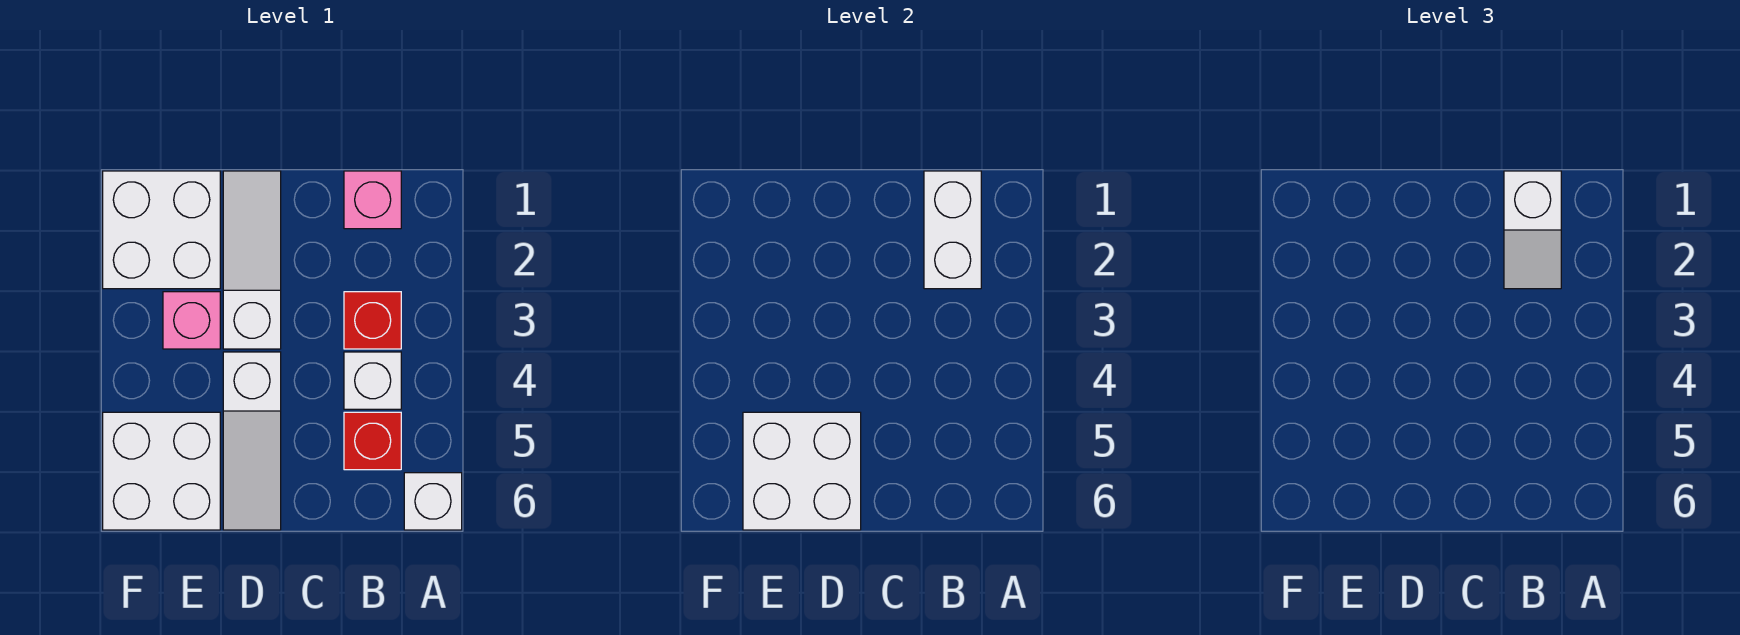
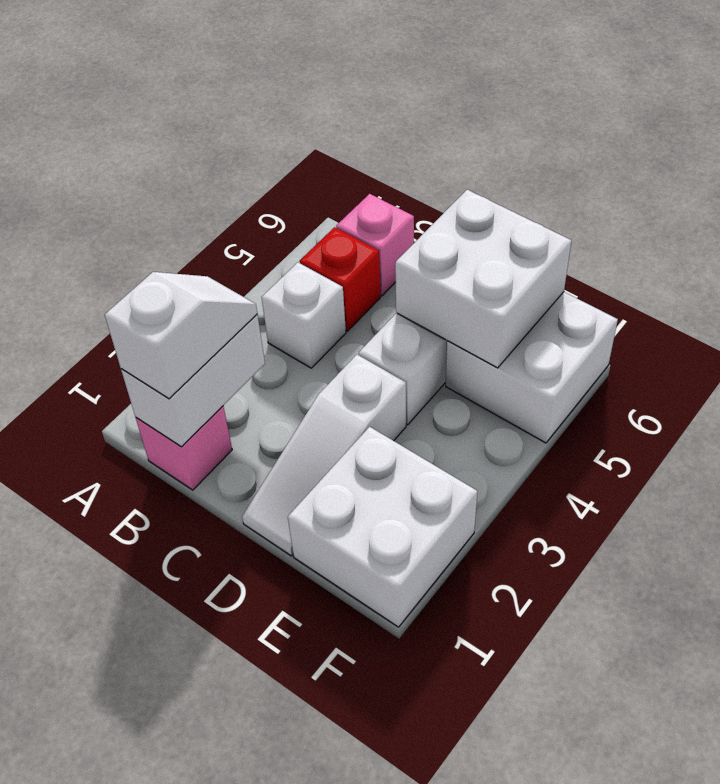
white brick A6 level 1 -> none
red brick B3 level 1 -> none
pink brick E3 level 1 -> pink brick B6 level 1

